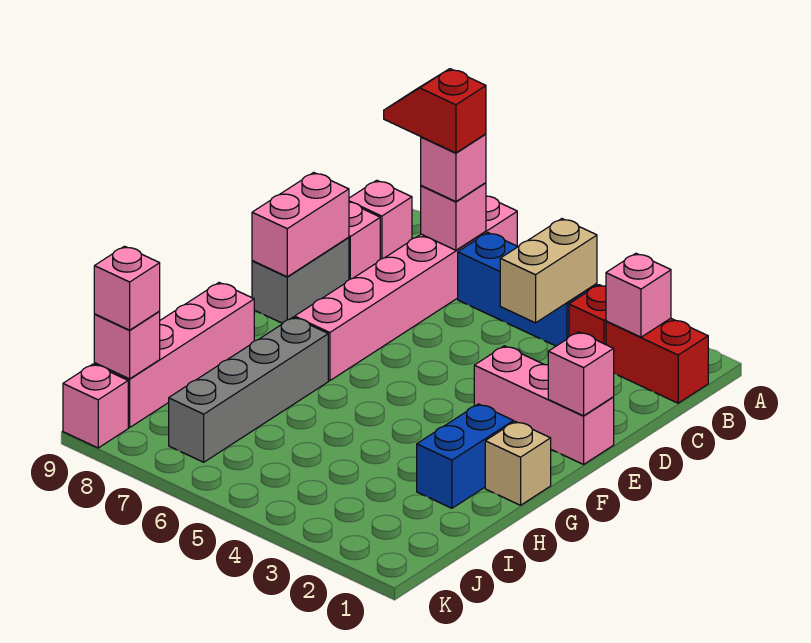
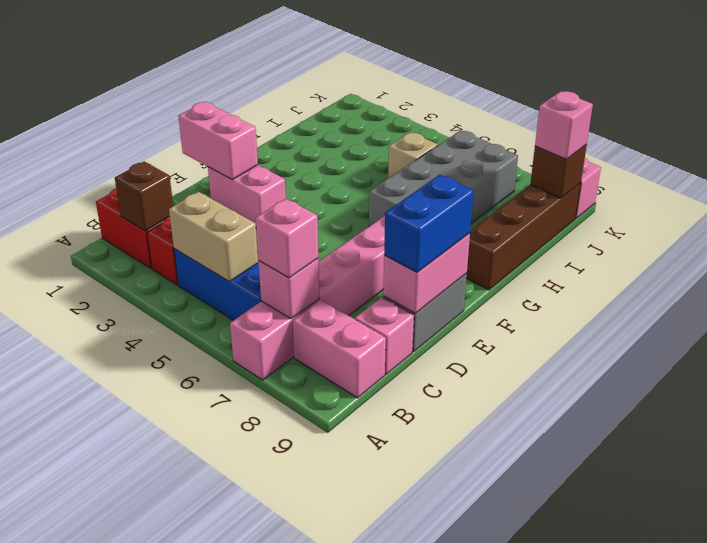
pink brick B2 level 2 -> brown brick B2 level 2
tan brick B4:C4 level 2 -> tan brick B4:B5 level 2
red slope B7:B8 level 4 top 7 -> none
pink brick B9 level 1 -> pink brick B8:B9 level 1
pink brick E1:E3 level 1 -> pink brick E2:E3 level 1
pink brick E1 level 2 -> pink brick E1:E2 level 2
tan brick G1 level 1 -> tan brick I5 level 1
blue brick G2:H2 level 1 -> blue brick D9:E9 level 3
grey brick G7:J7 level 1 -> grey brick G6:J7 level 1
pink brick G9:J9 level 1 -> brown brick G9:J9 level 1
pink brick J9 level 2 -> brown brick J9 level 2

